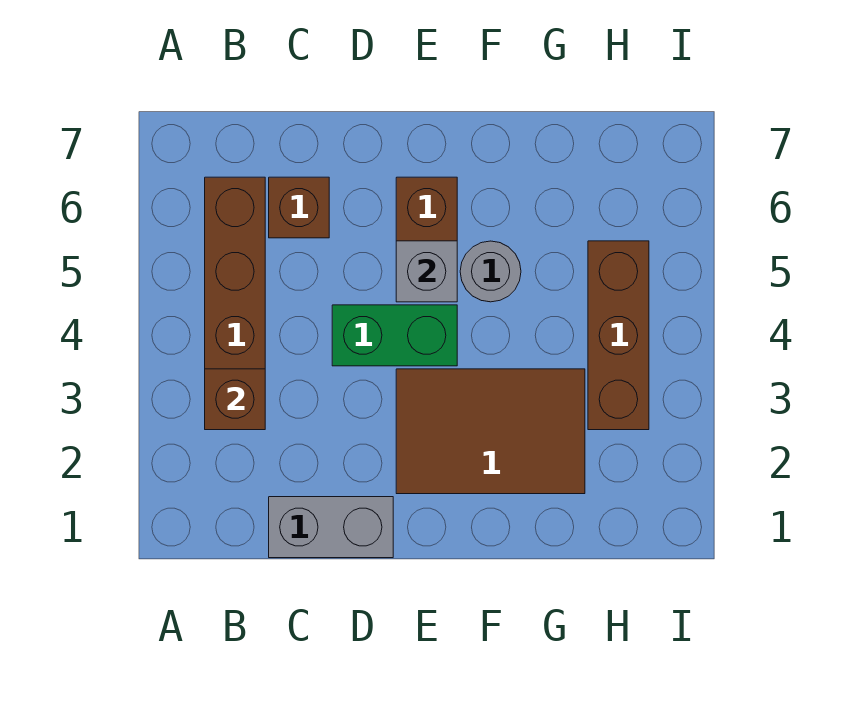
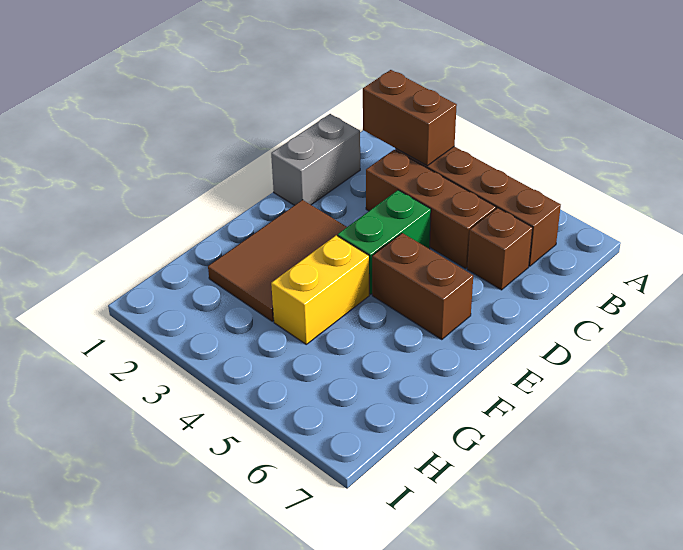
brown brick B3 level 2 -> brown brick B2:B3 level 2
grey brick E5 level 2 -> none
none -> yellow brick F4:G4 level 1
grey round brick F5 level 1 -> none
brown brick H3:H5 level 1 -> brown brick C3:C5 level 1

